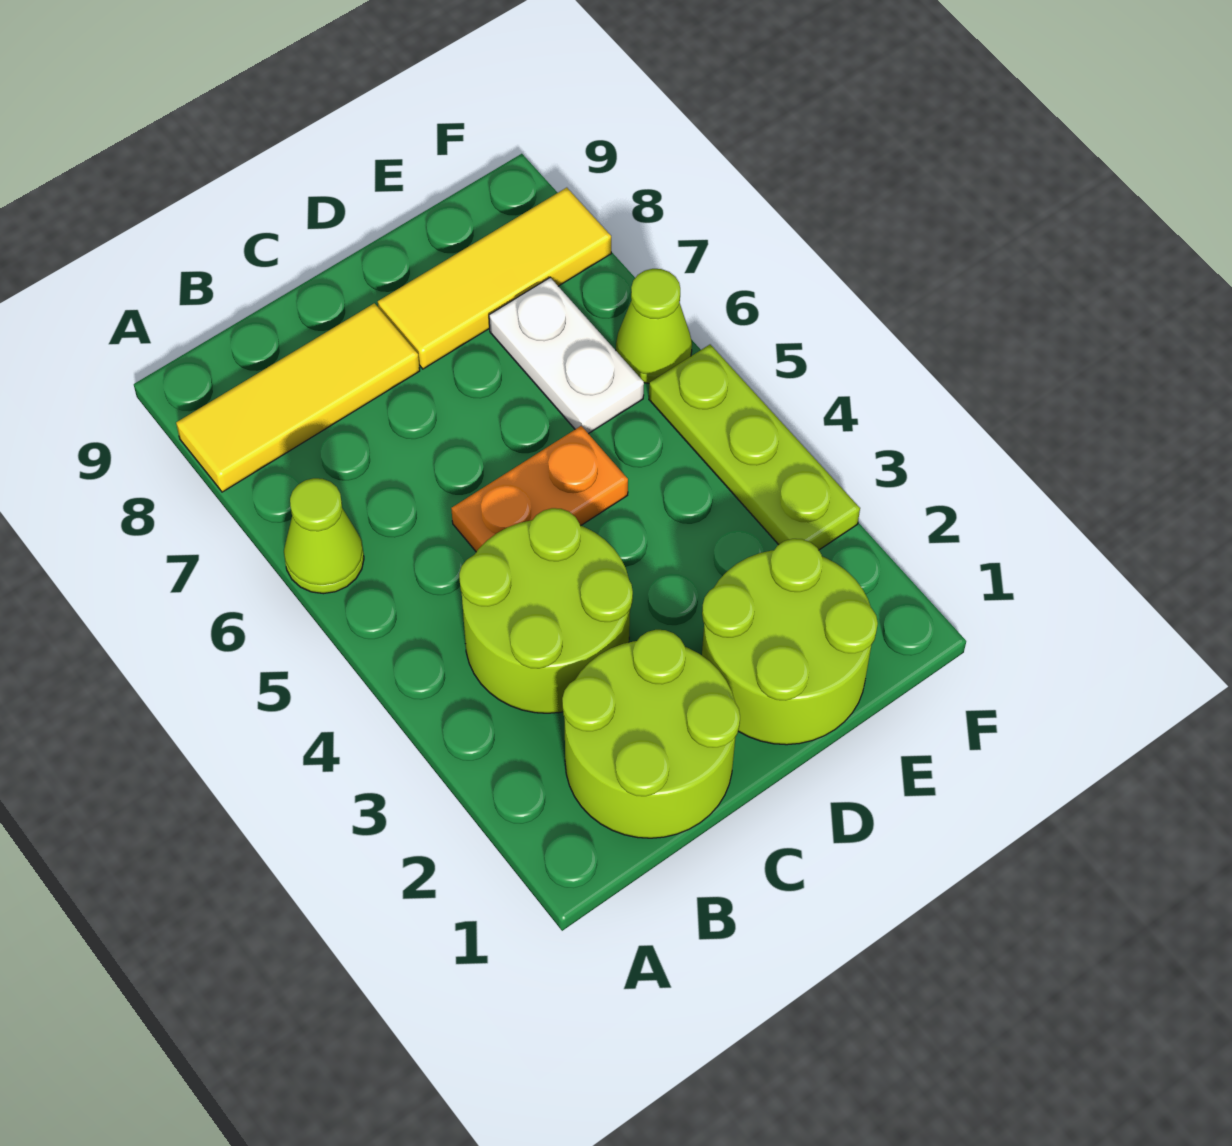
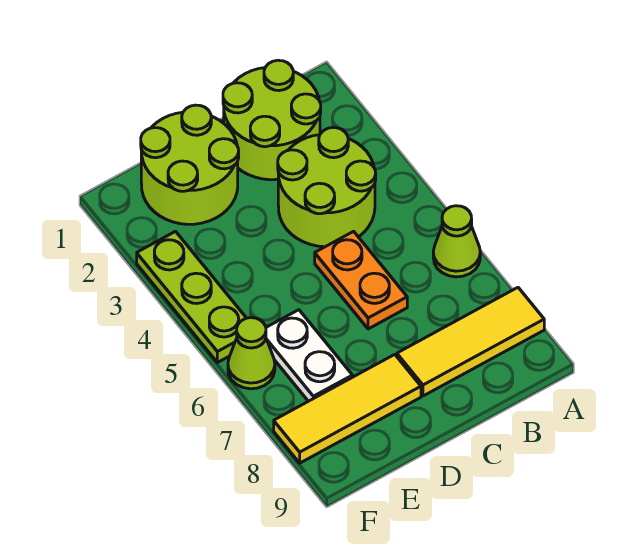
orange plate C5:D5 level 1 -> orange plate C5:C6 level 1

